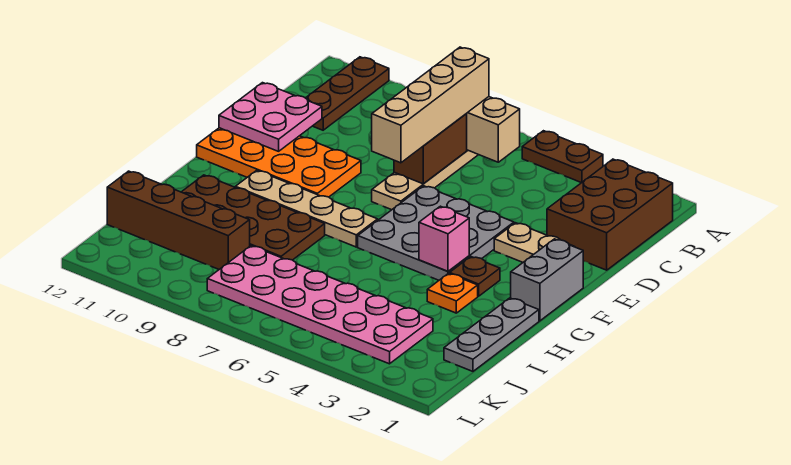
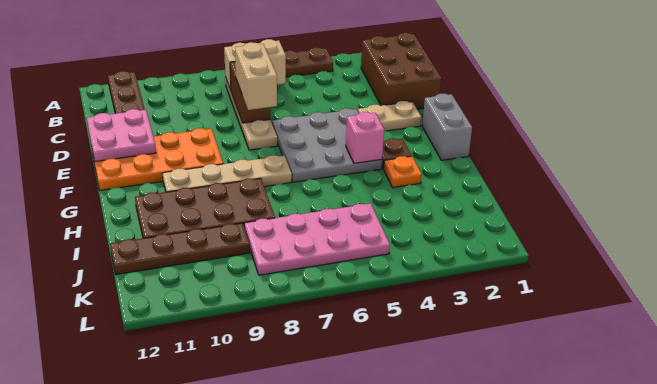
tan brick B7:E7 level 3 -> tan brick D7:E7 level 3
grey plate H1:J1 level 1 -> none
pink plate J3:K8 level 1 -> pink plate J5:K8 level 1
brown brick J9:J12 level 1 -> brown plate J9:J12 level 1

